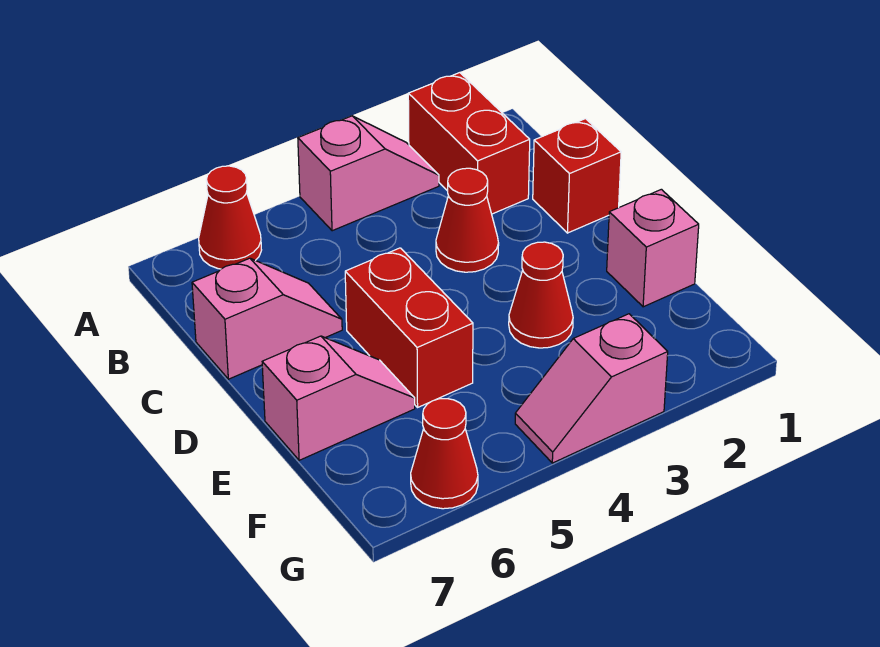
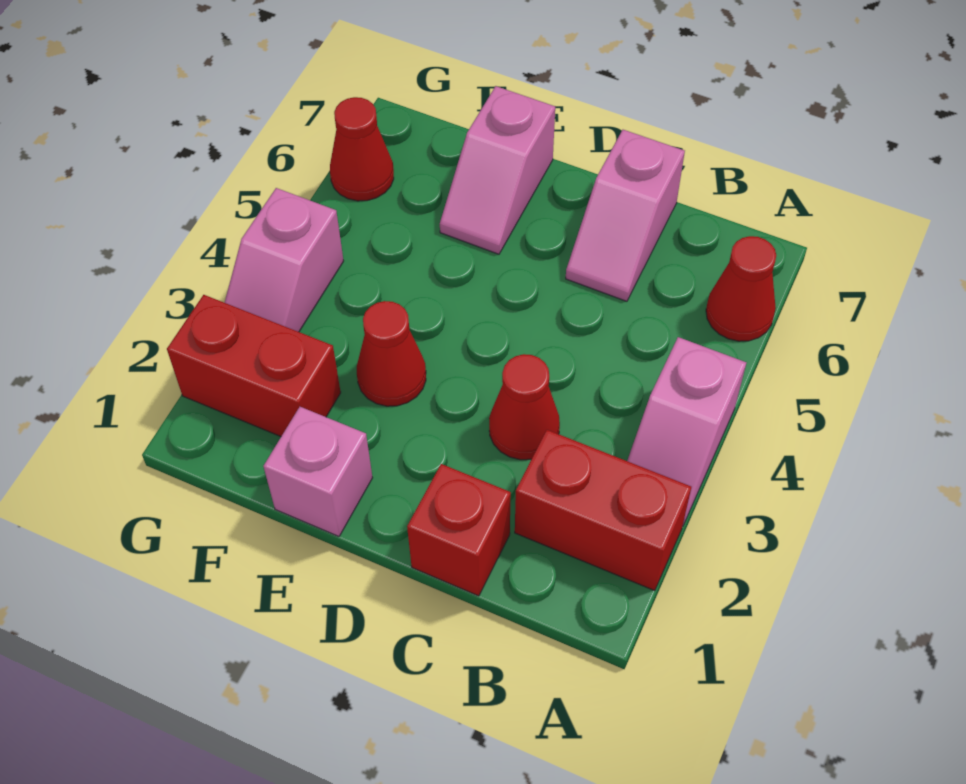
red brick D5:E5 level 1 -> red brick F2:G2 level 1
pink slope G3:G4 level 1 top 3 -> pink slope G3:G4 level 1 top 4

